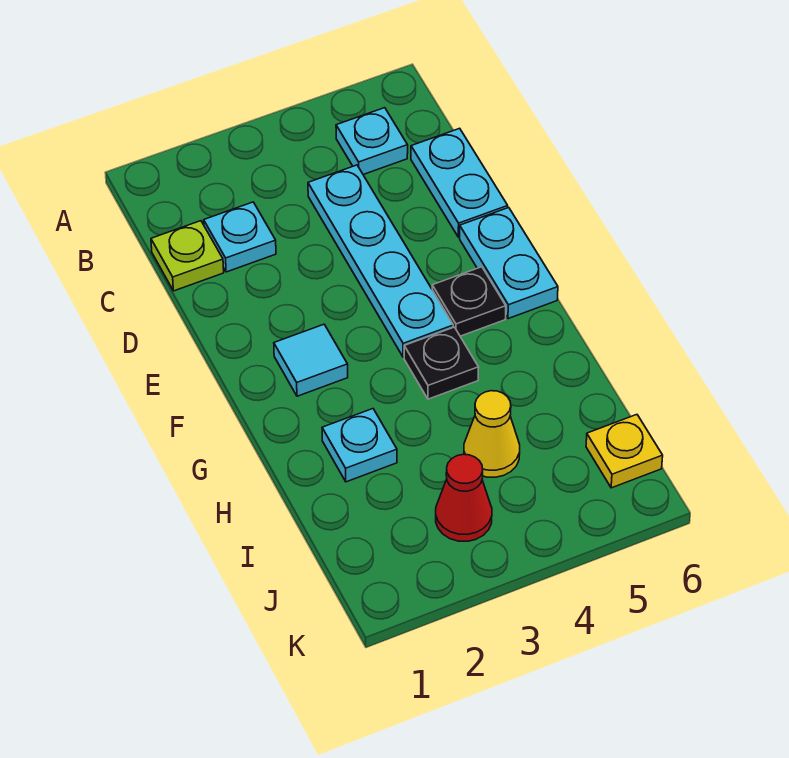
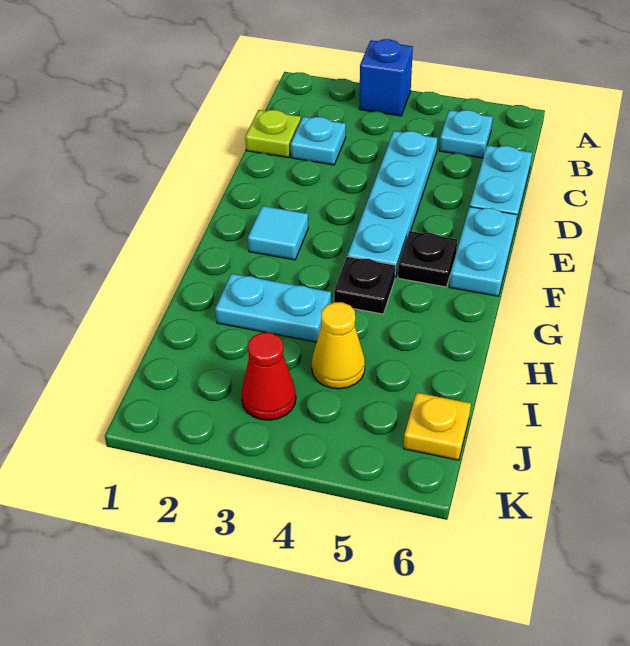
none -> blue brick A3 level 1
cyan plate H2 level 1 -> cyan plate H2:H3 level 1

